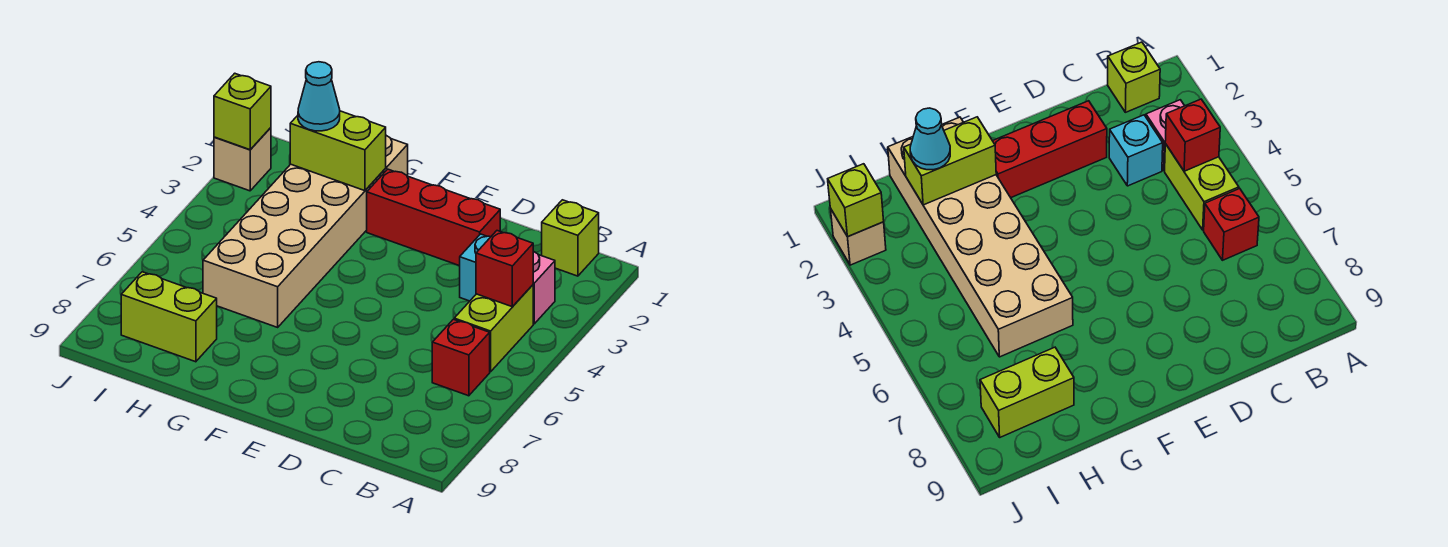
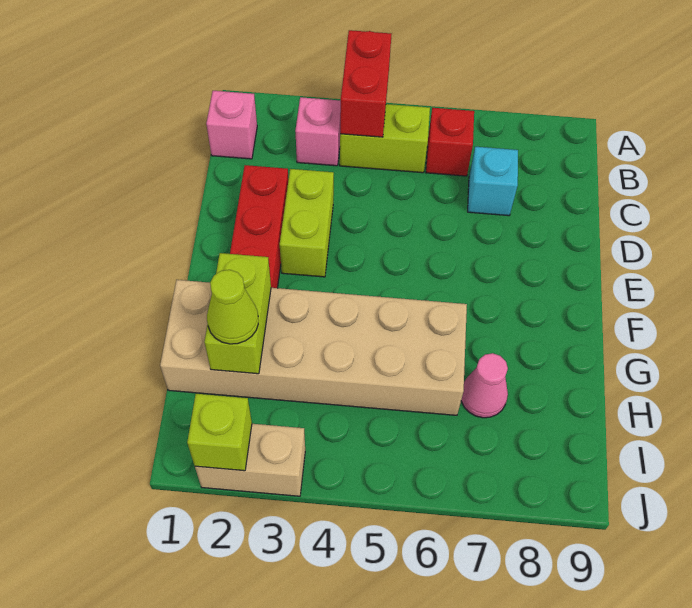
lime brick B1 level 1 -> pink brick B1 level 1
red brick B4 level 2 -> red brick A4:B4 level 2
cyan brick C3 level 1 -> cyan brick C7 level 1
cyan cone H2 level 3 -> lime cone H2 level 3
none -> pink cone H7 level 1
lime brick H8:I8 level 1 -> lime brick D3:E3 level 1
tan brick J2 level 1 -> tan brick J2:J3 level 1

